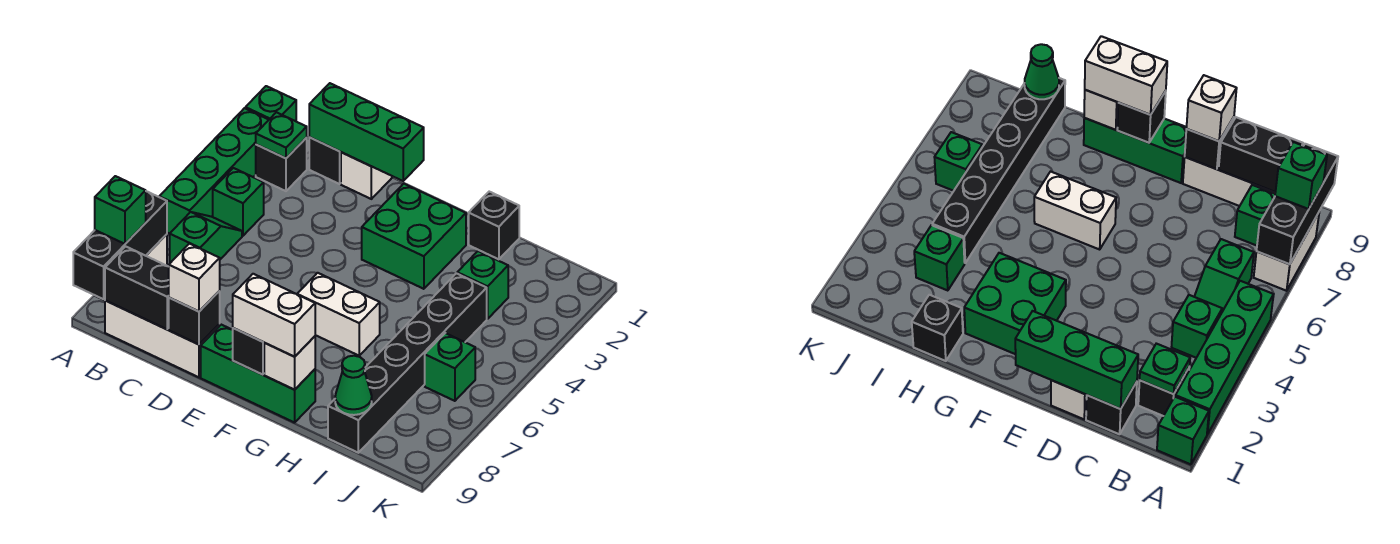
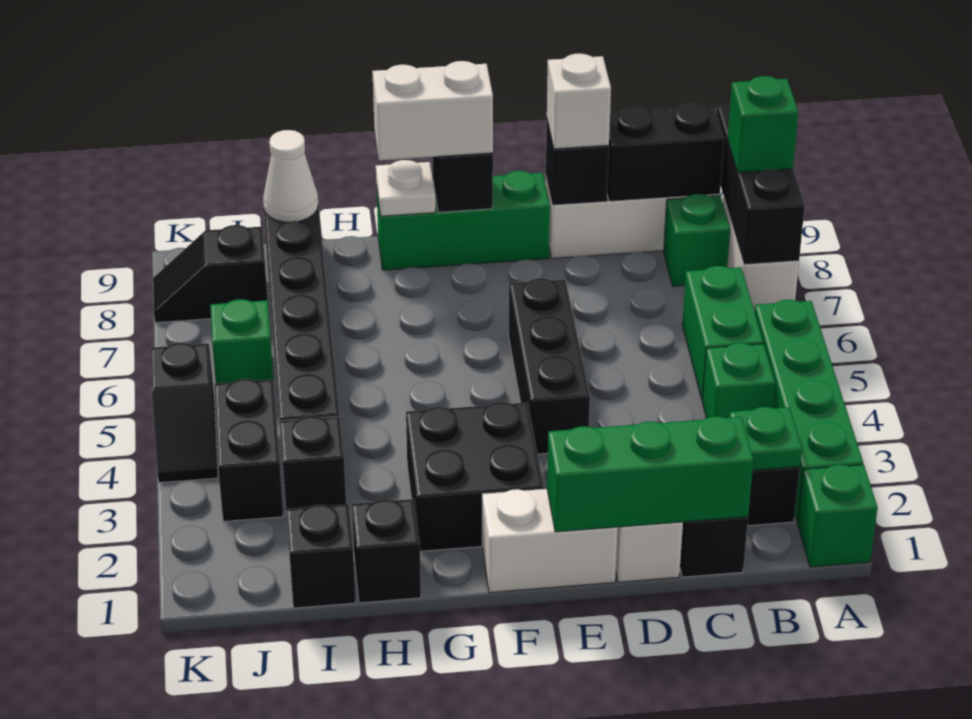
green slope B5:B6 level 1 top 6 -> green brick B5:B6 level 1
none -> black brick E4:E6 level 1
green brick F2:G3 level 1 -> black brick F2:G3 level 1
white brick F6:G6 level 1 -> white brick E1:F1 level 1
white brick G9 level 2 -> white plate G9 level 2
none -> black brick I1 level 1
green brick I3 level 1 -> black brick I3 level 1
green cone I9 level 2 -> white cone I9 level 2
none -> black brick J3:J4 level 1
none -> black slope J8:K8 level 1 top J
none -> black slope K4:K5 level 1 top 5

